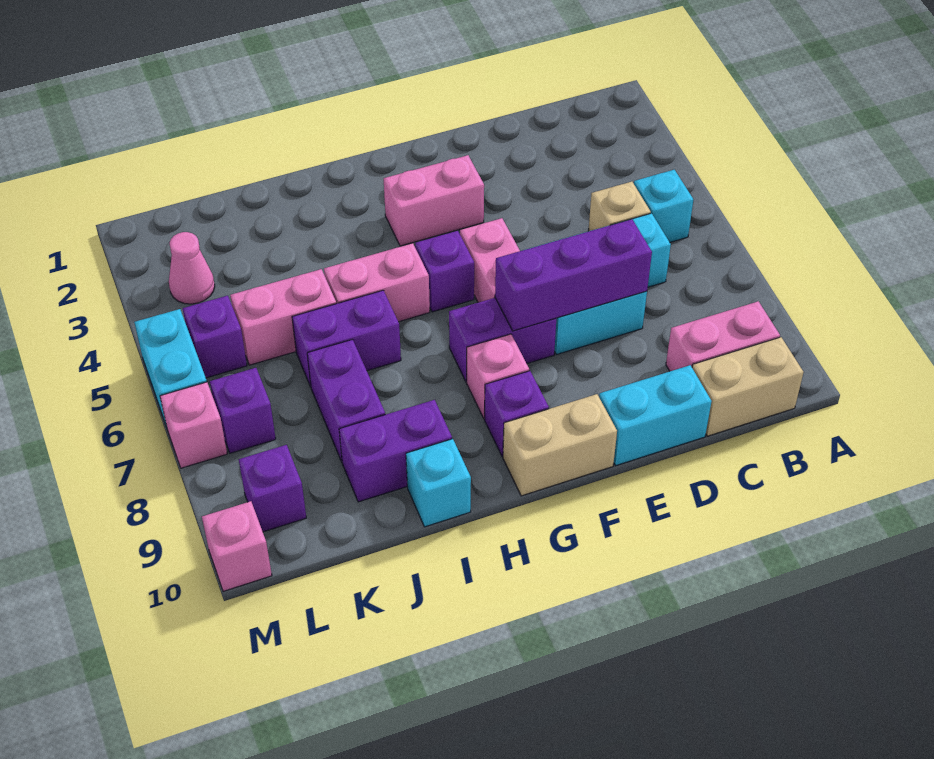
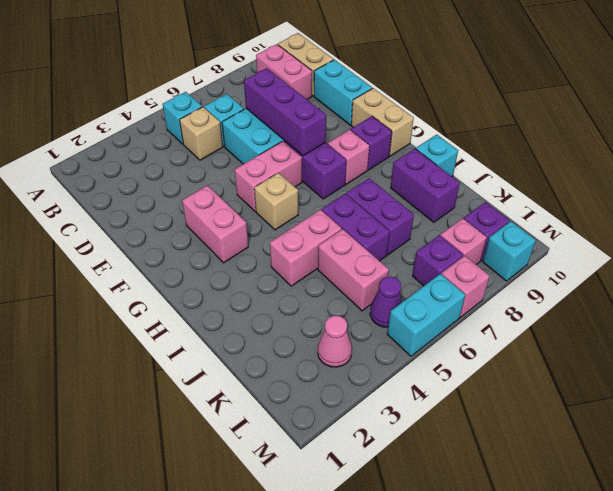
purple brick G5 level 1 -> tan brick G5 level 1
pink brick H5:I5 level 1 -> pink brick I4:I5 level 1
purple brick J7:J8 level 1 -> purple brick I7:J7 level 1
purple brick L5 level 1 -> purple cone L5 level 1
none -> cyan brick M9 level 1
pink brick M10 level 1 -> pink brick L8 level 1

